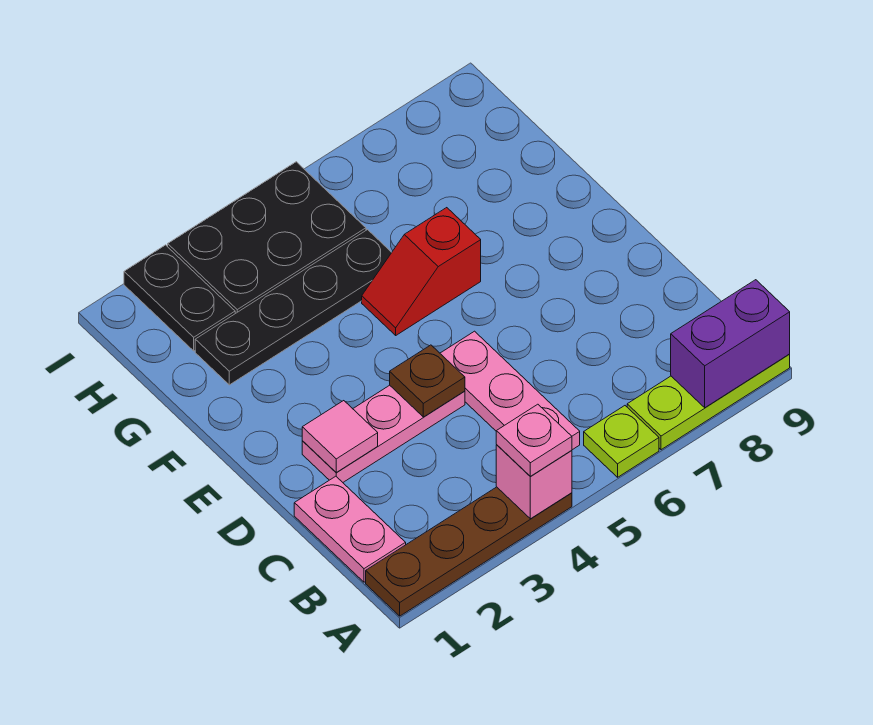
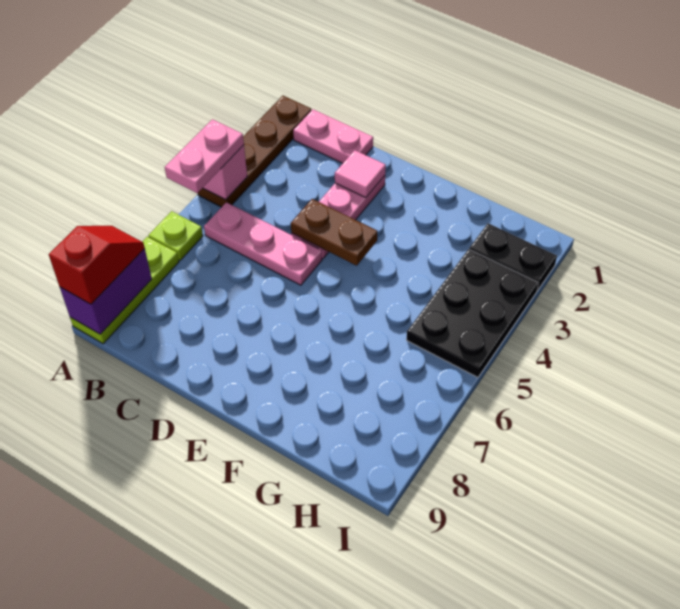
pink plate A4 level 3 -> pink plate A4:A5 level 3
brown plate D4 level 2 -> brown plate D4:E4 level 2
red slope F5:F6 level 1 top 6 -> red slope A8:A9 level 3 top 9
black plate G2:G5 level 1 -> none

